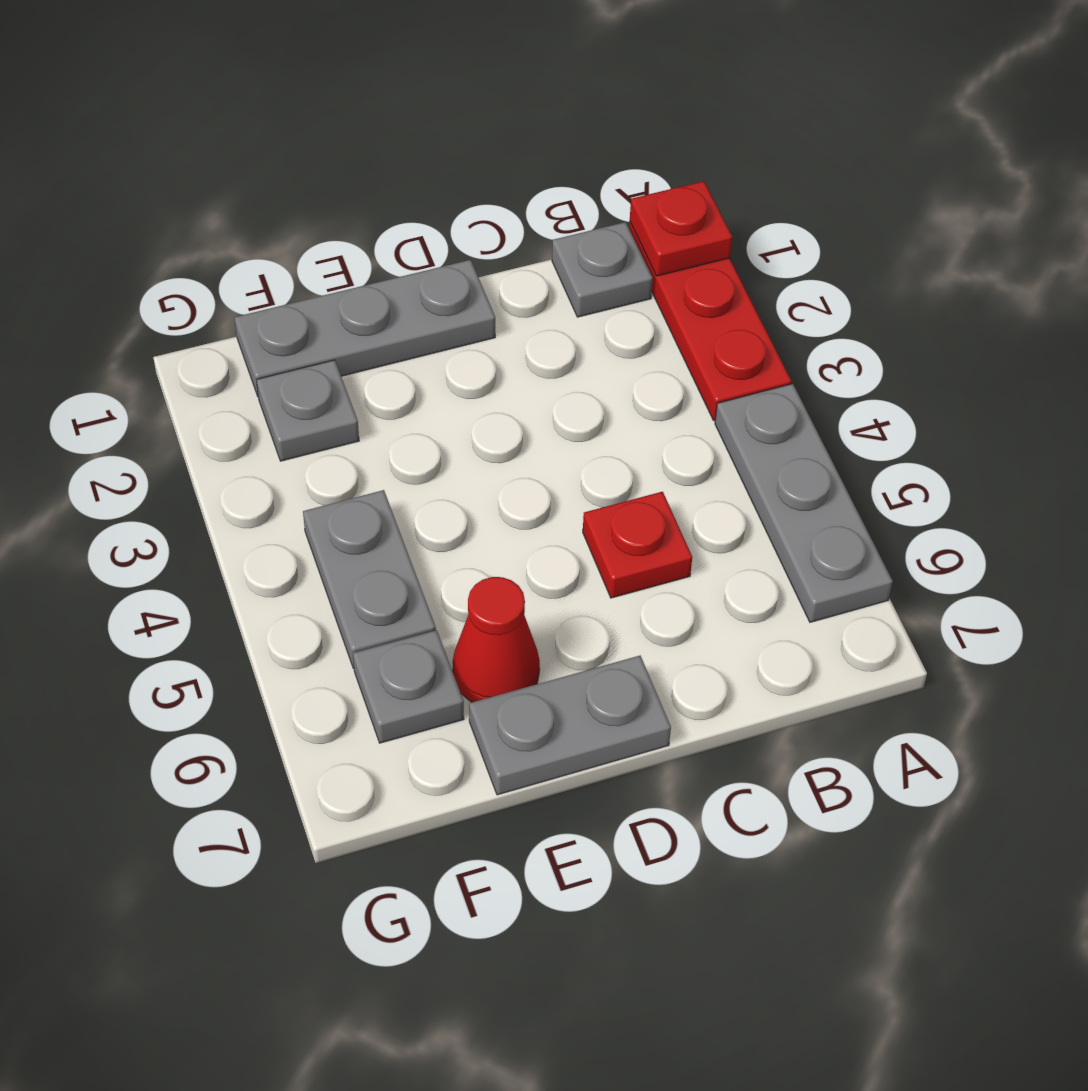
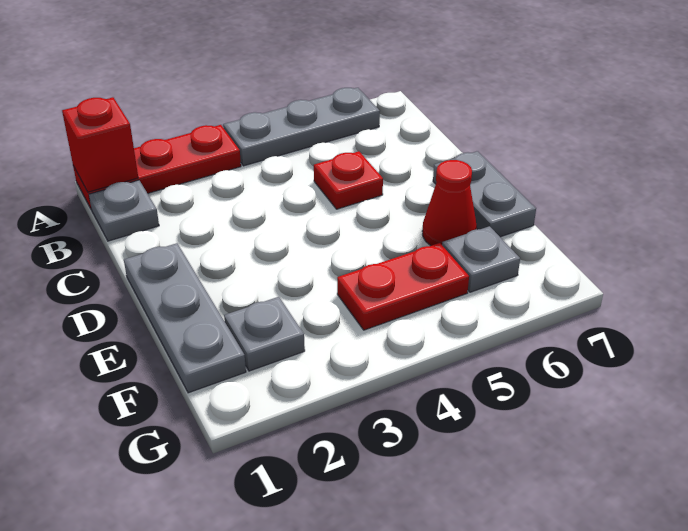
red plate A1 level 2 -> red brick A1 level 2
grey plate F4:F5 level 1 -> red plate F4:F5 level 1

